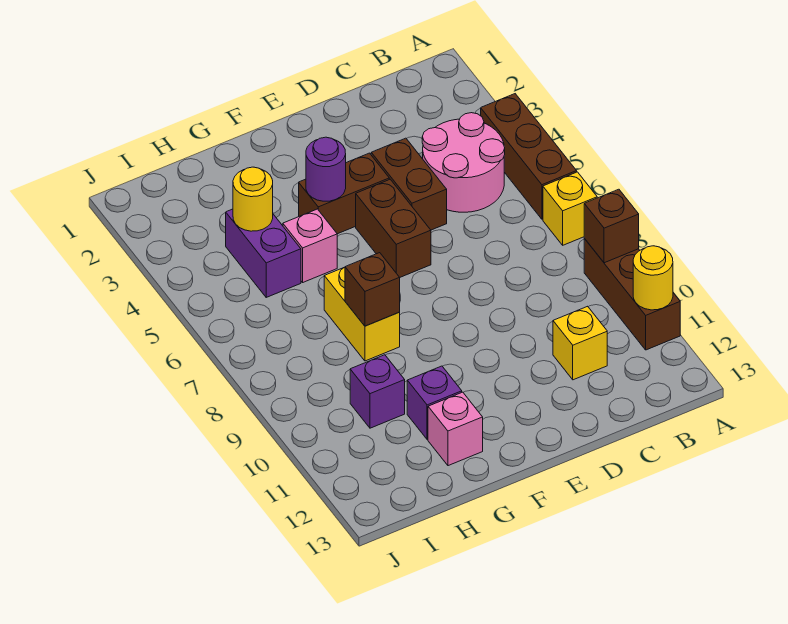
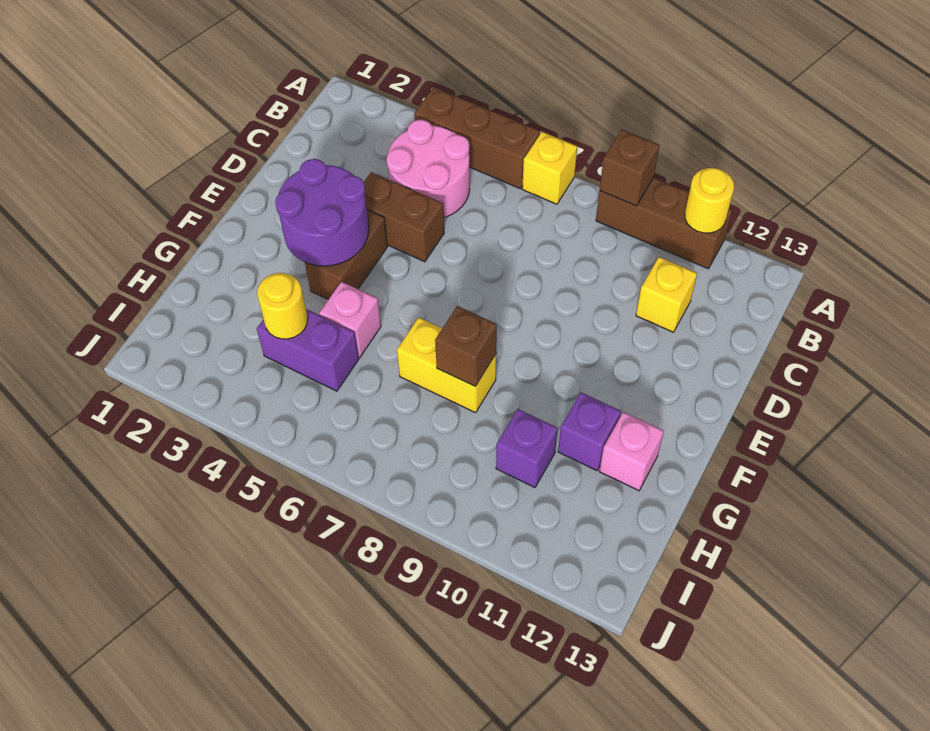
brown brick E5:E6 level 1 -> none
purple round brick F4 level 2 -> purple round brick E3:F4 level 2

